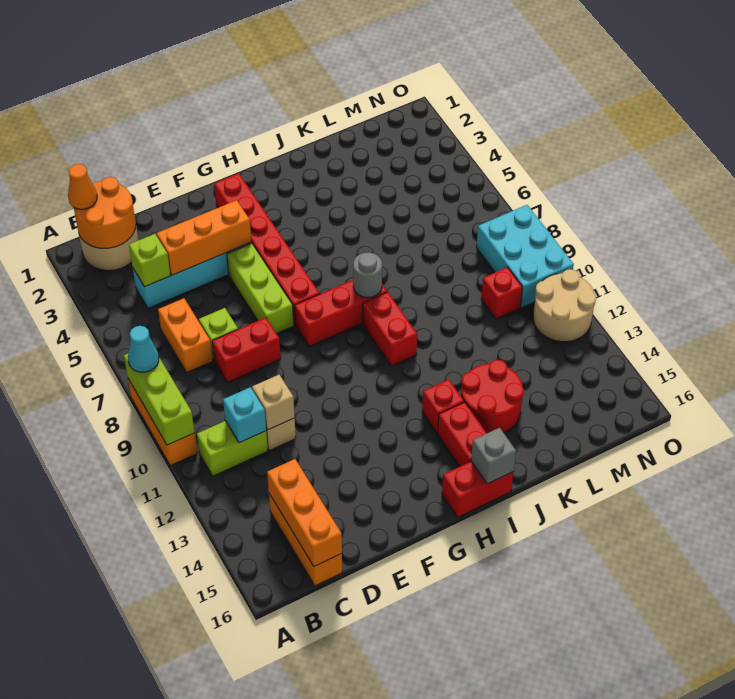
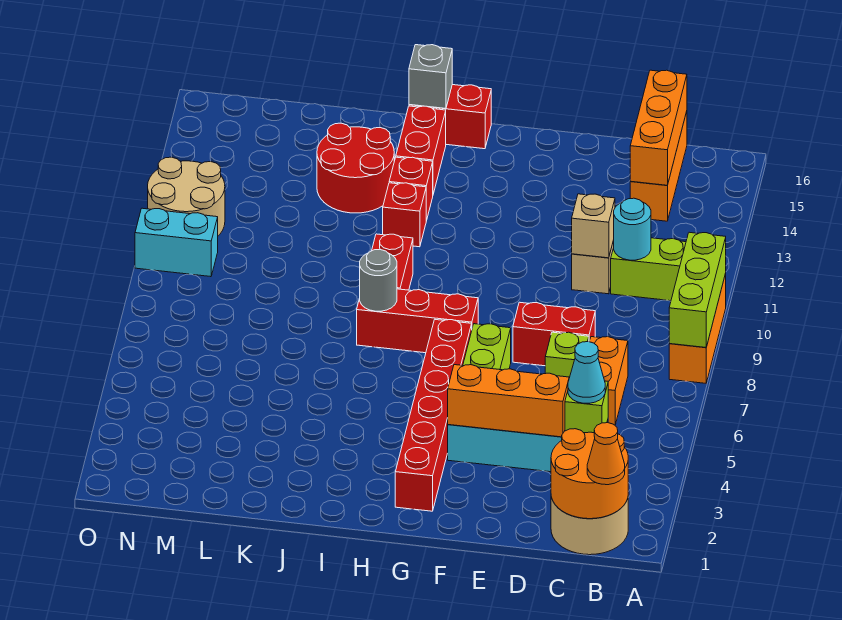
cyan cone A8 level 3 -> cyan cone C4 level 3
cyan brick C11 level 2 -> cyan round brick C11 level 2
red brick M10 level 1 -> red brick I12 level 1
cyan brick N8:O10 level 1 -> cyan brick N10:O10 level 1

